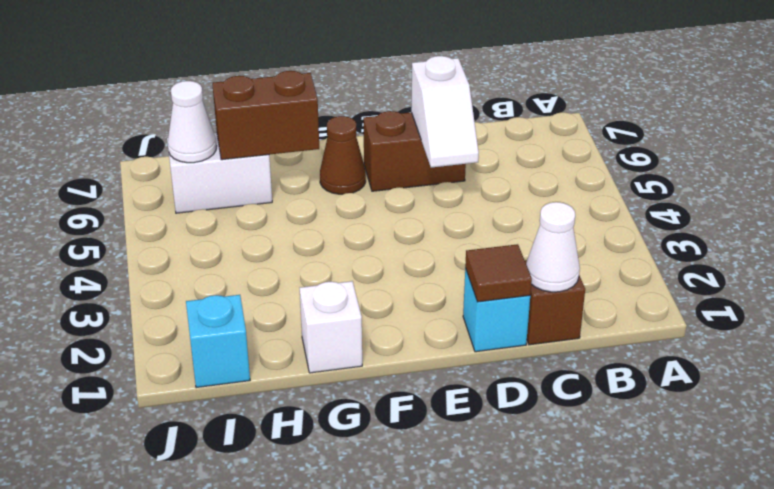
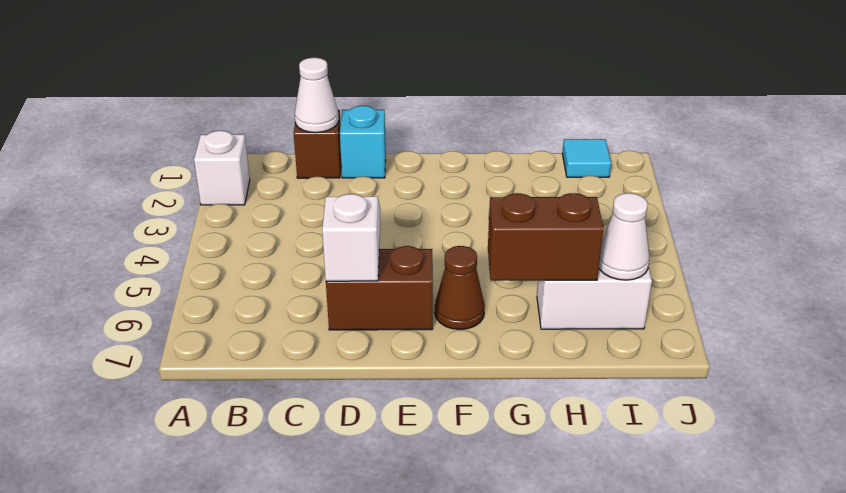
brown tile D1 level 2 -> none
white brick G1 level 1 -> white brick A2 level 1
cyan brick I1 level 1 -> cyan tile I1 level 1

